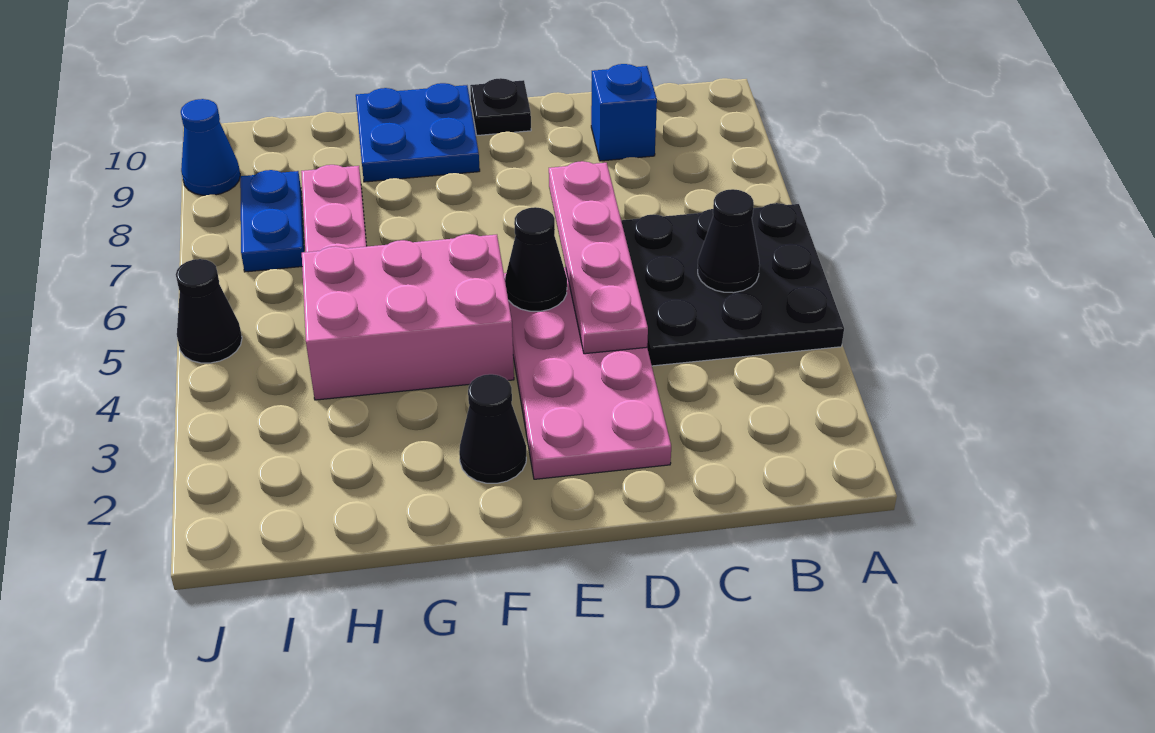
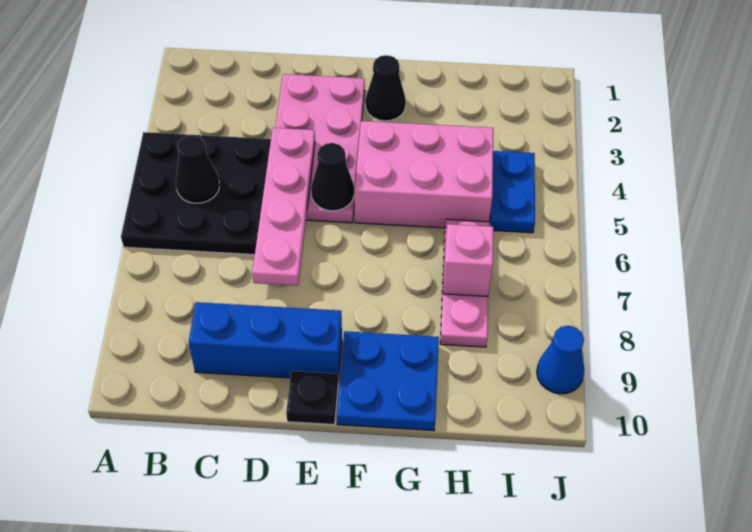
blue brick C9 level 1 -> blue brick C9:E9 level 1
none -> pink brick H7 level 2
blue plate I7:I8 level 1 -> blue plate I4:I5 level 1
black cone J5 level 1 -> none

